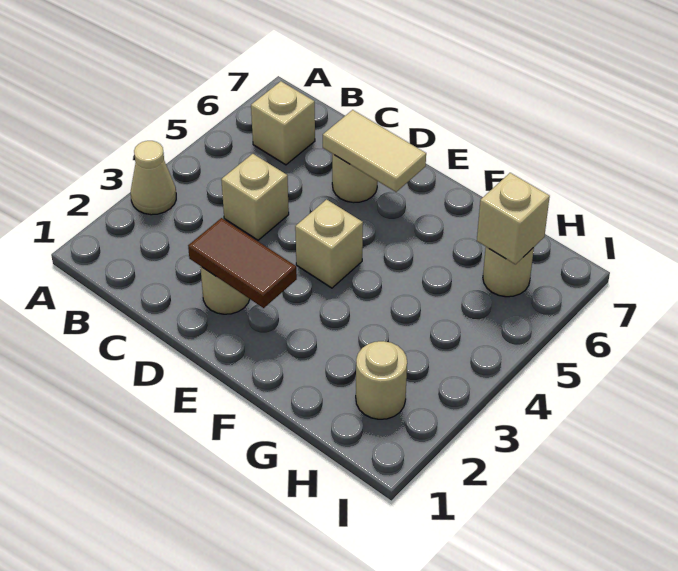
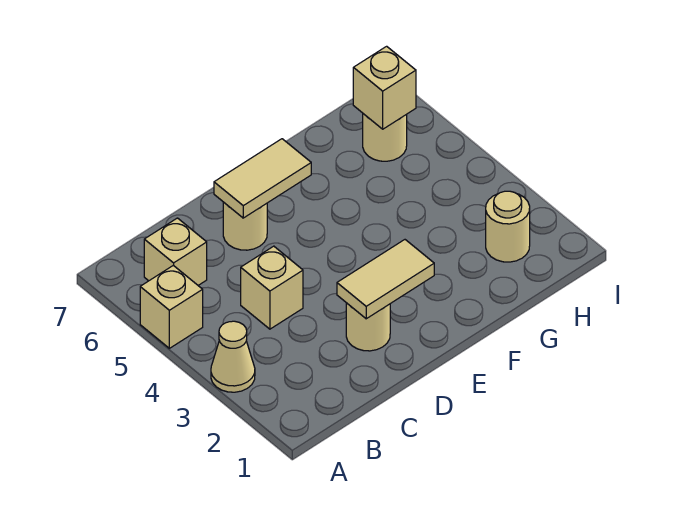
brown tile D2:E2 level 2 -> tan tile D2:E2 level 2
tan brick E4 level 1 -> tan brick A5 level 1

